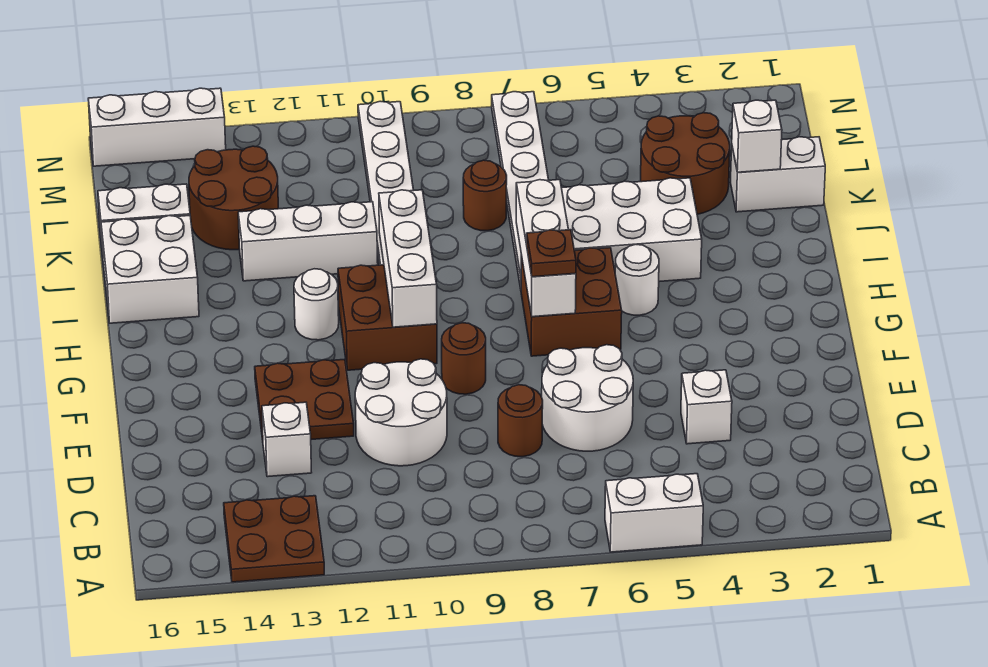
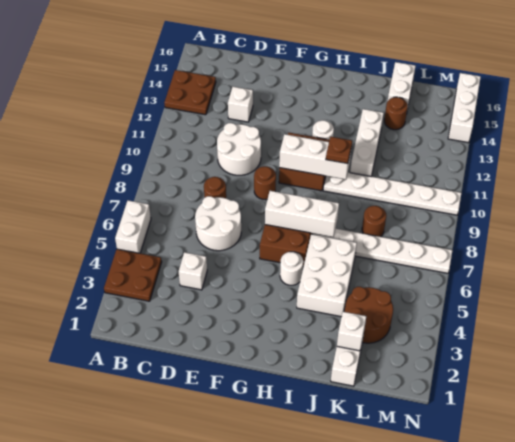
brown plate E12:F13 level 1 -> brown plate A3:B4 level 1
brown plate G7 level 3 -> brown plate I10 level 3
white brick I15:J16 level 1 -> none
brown round brick K13:L14 level 1 -> brown round brick K14 level 1

